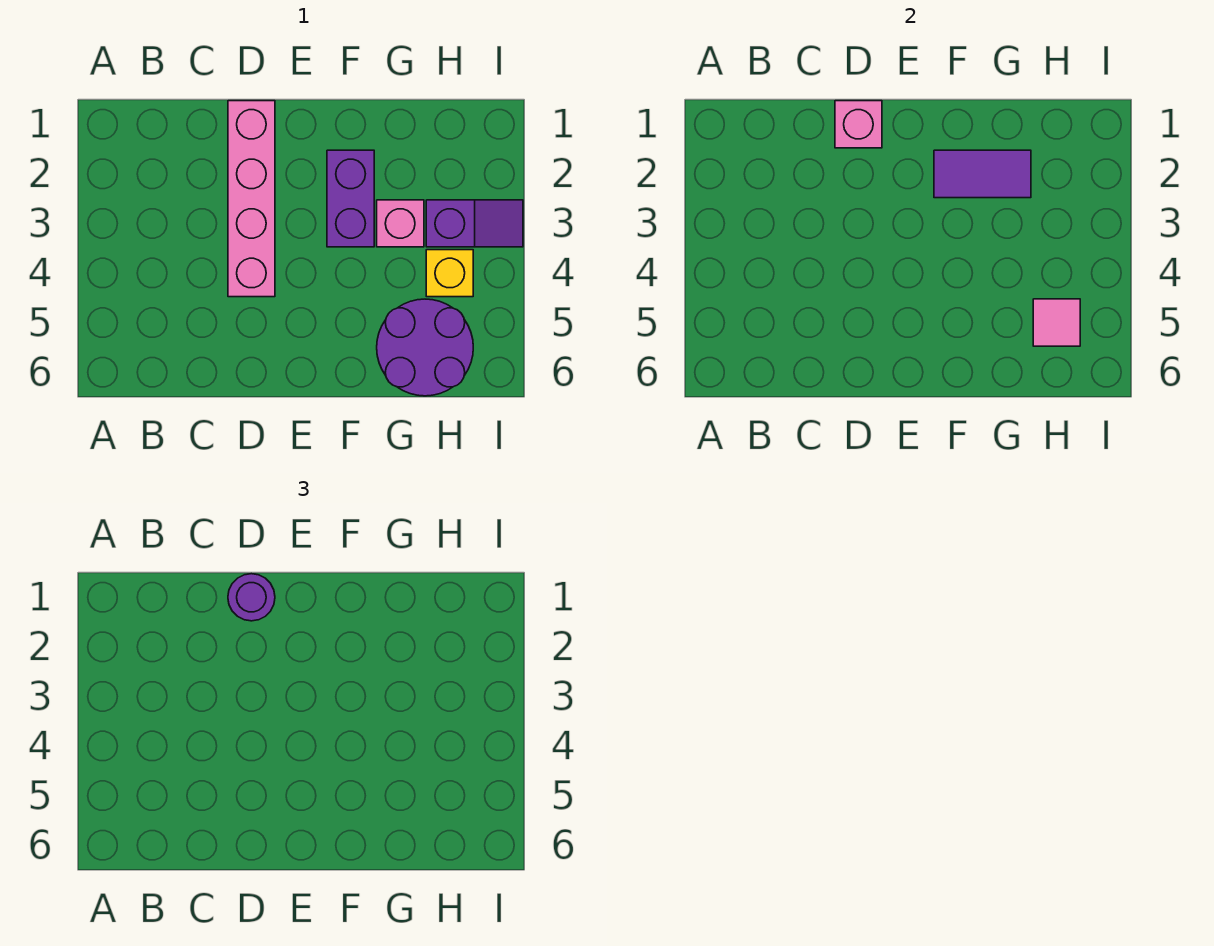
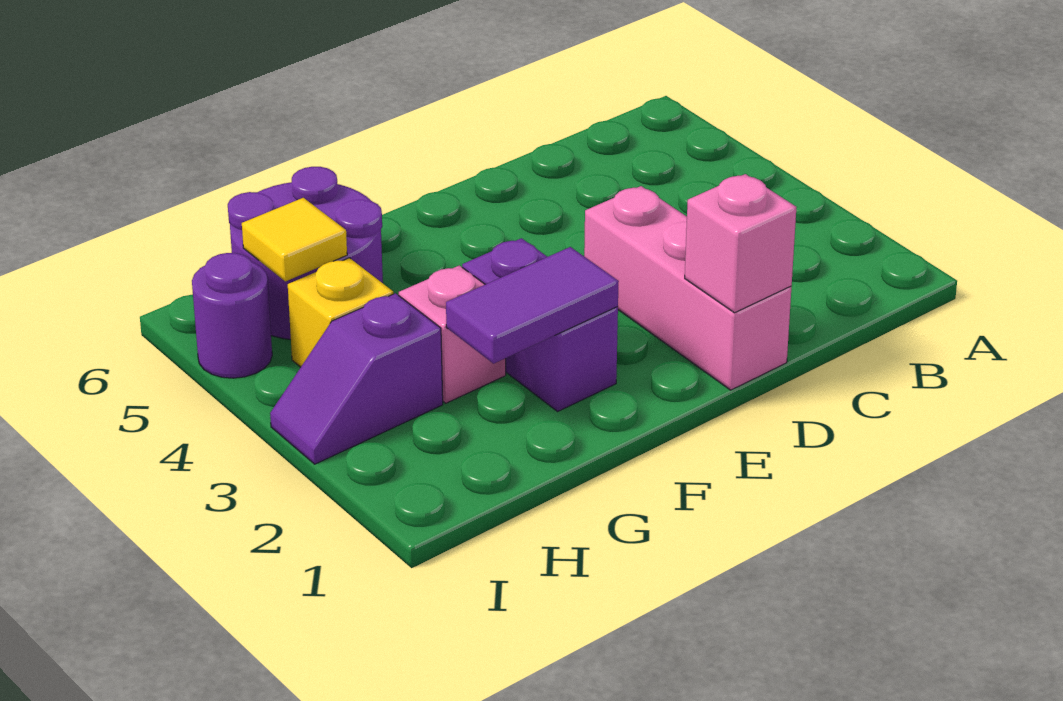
pink brick D1:D4 level 1 -> pink brick D1:D3 level 1
purple round brick D1 level 3 -> purple round brick I5 level 1
pink tile H5 level 2 -> yellow tile H5 level 2

